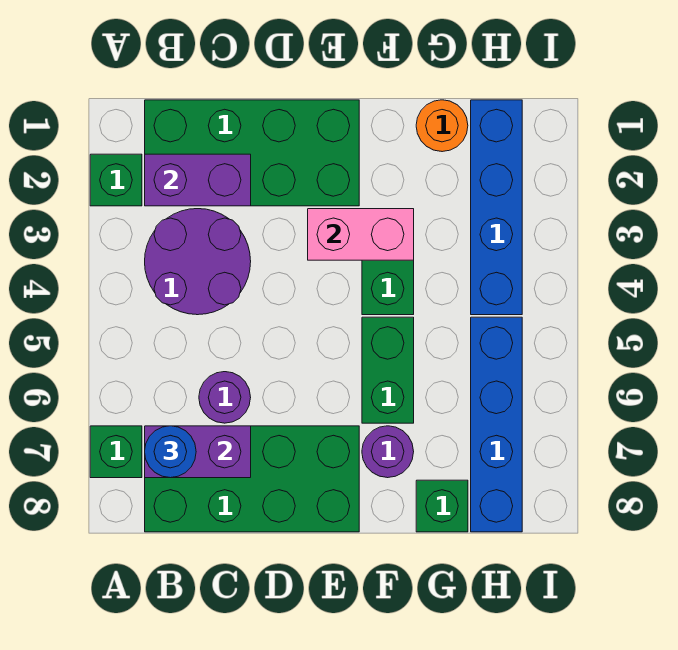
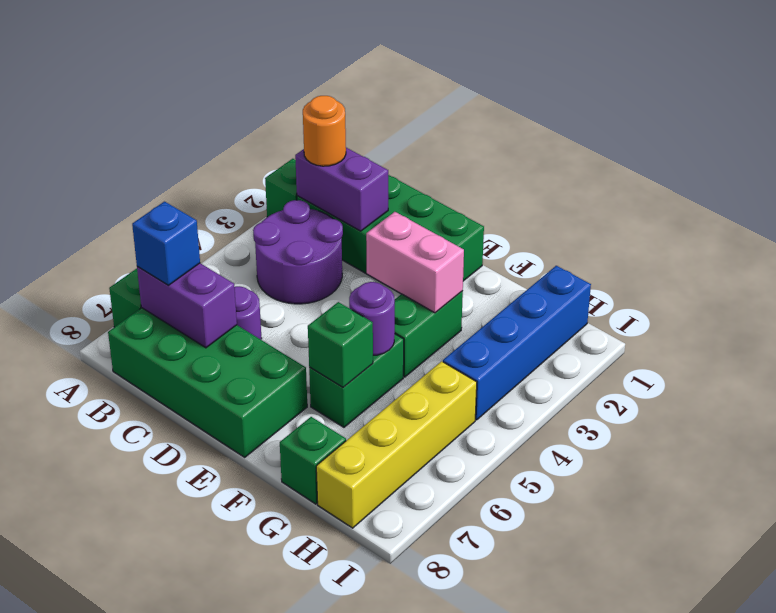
blue round brick B7 level 3 -> blue brick B7 level 3
none -> green brick F6 level 2
purple round brick F7 level 1 -> purple round brick F5 level 2
orange round brick G1 level 1 -> orange round brick B2 level 3
blue brick H5:H8 level 1 -> yellow brick H5:H8 level 1

